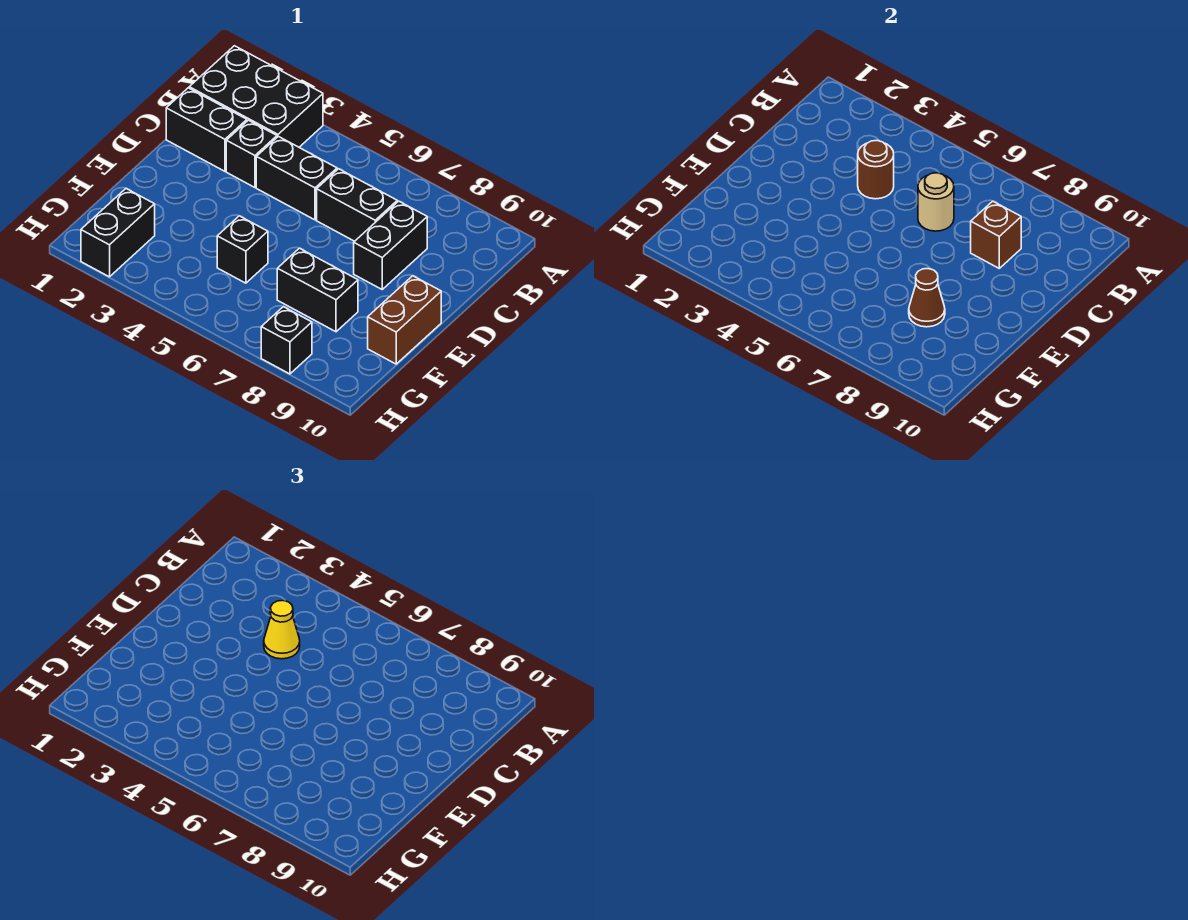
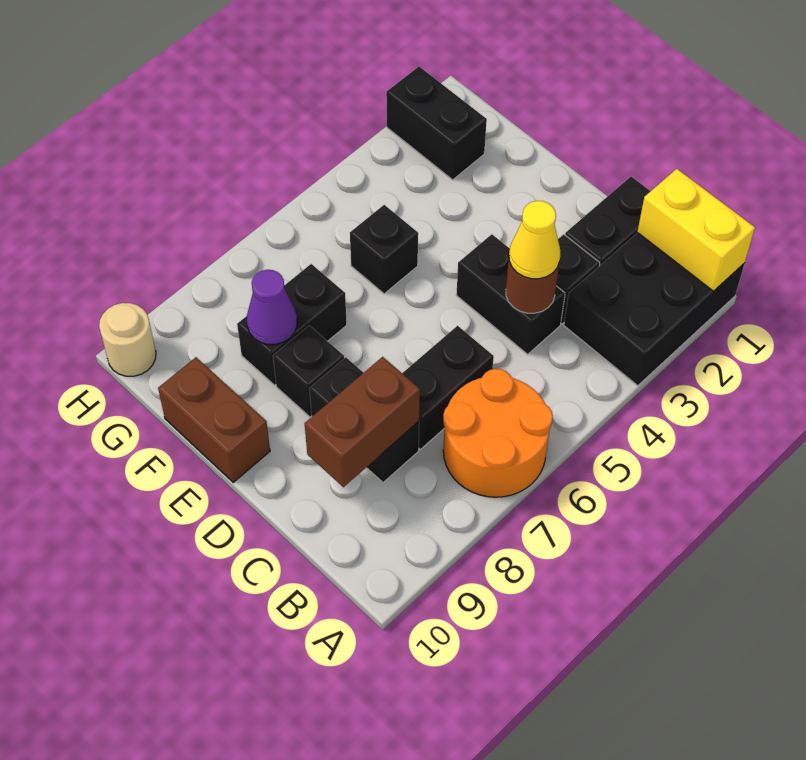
none -> yellow brick A1:B1 level 2
none -> orange round brick A6:B7 level 1
black brick C4:C5 level 1 -> black brick C4:D4 level 1
tan round brick C6 level 2 -> tan round brick H10 level 1
brown brick C8 level 2 -> brown brick C8:C9 level 2
brown cone F8 level 2 -> purple cone F8 level 2
black brick H8 level 1 -> black brick E8 level 1

